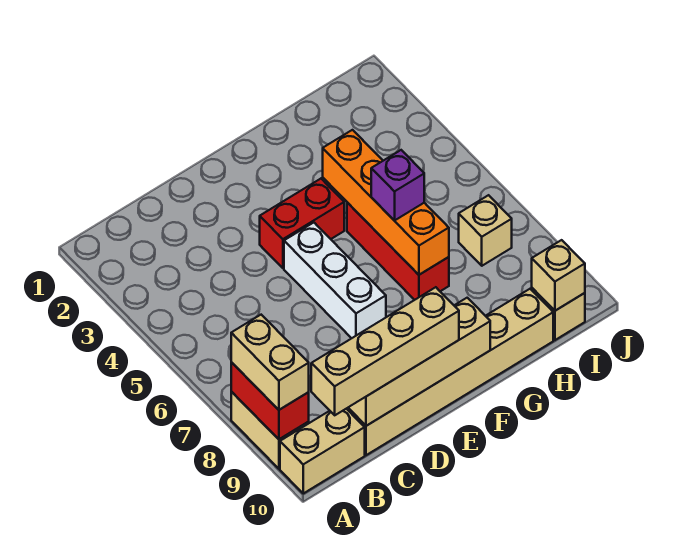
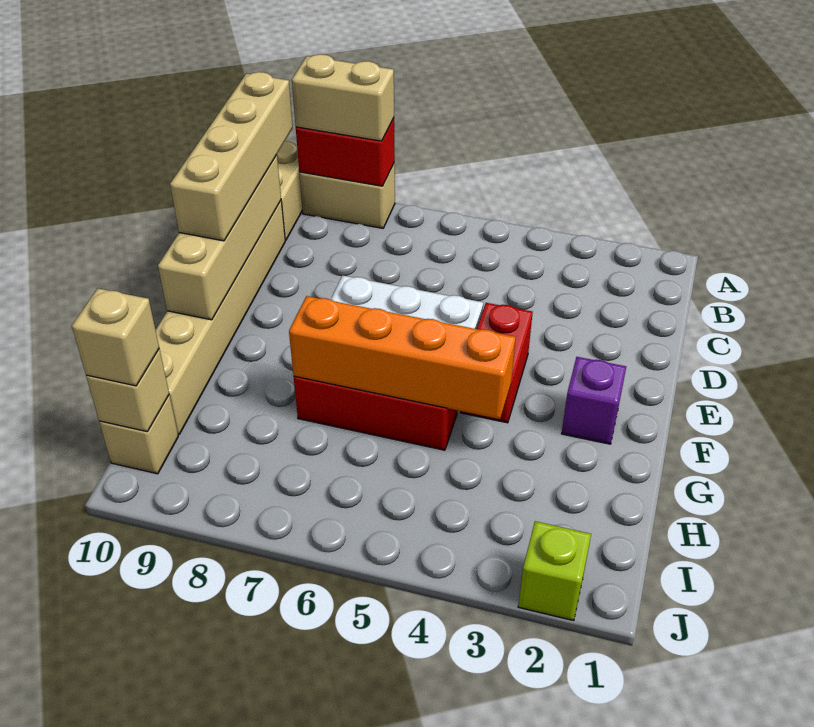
purple brick G6 level 3 -> purple brick F2 level 1
tan brick I7 level 1 -> tan brick I10 level 3
none -> lime brick J2 level 1

